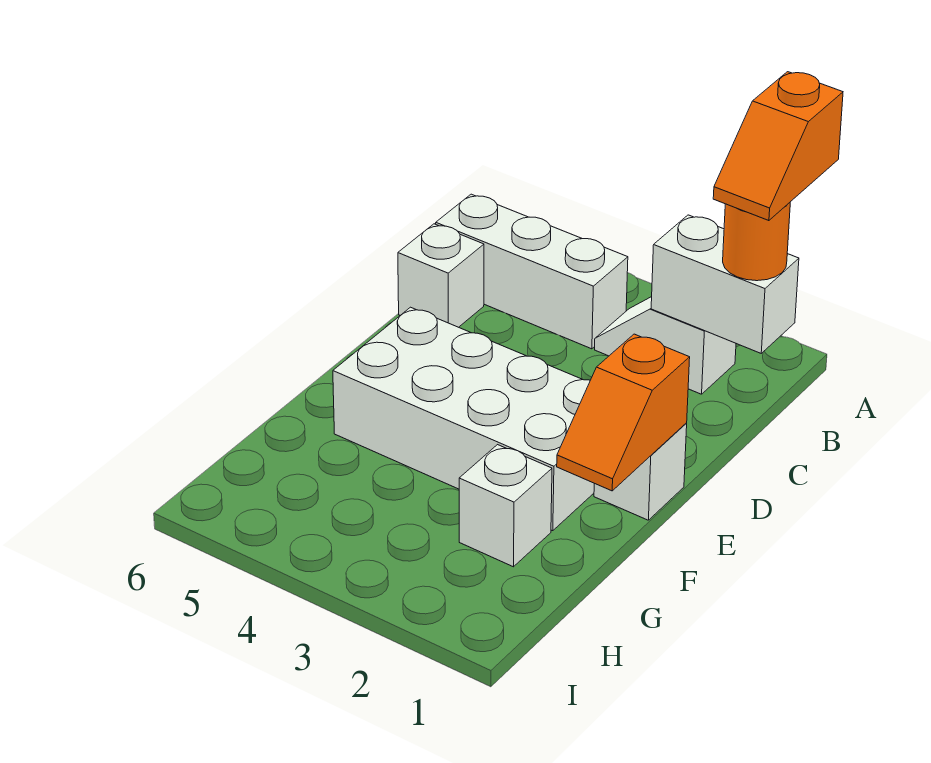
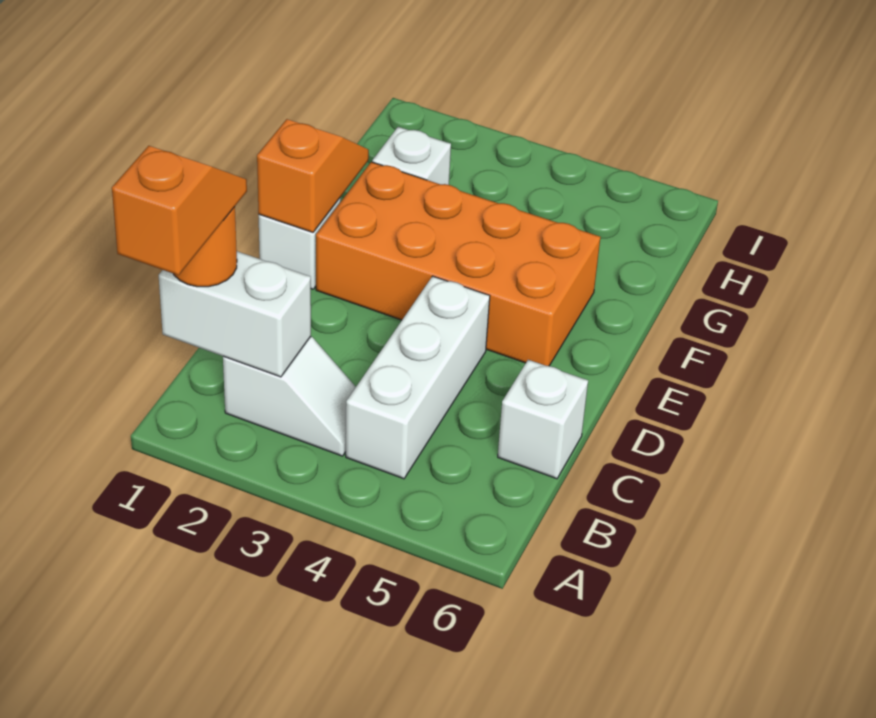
white brick B4:B6 level 1 -> white brick B4:D4 level 1
white brick E2:F5 level 1 -> orange brick E2:F5 level 1

